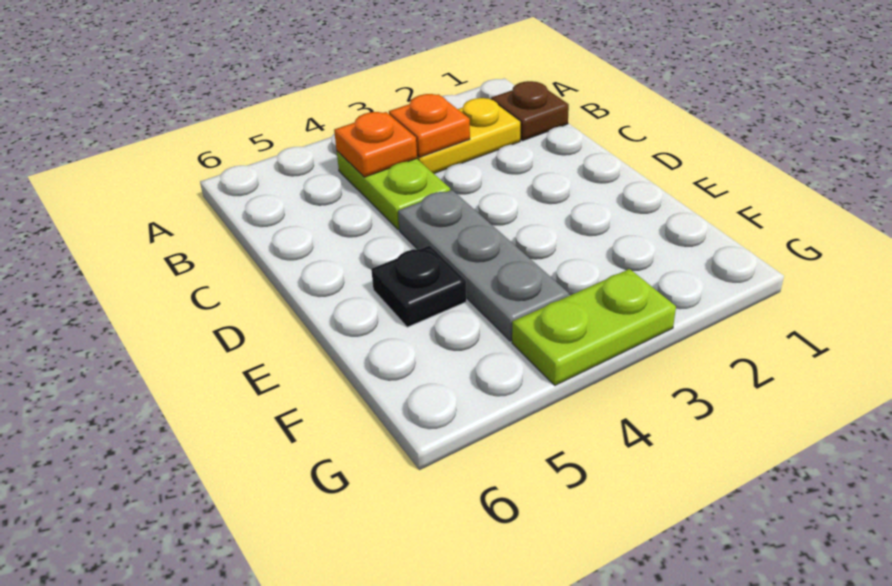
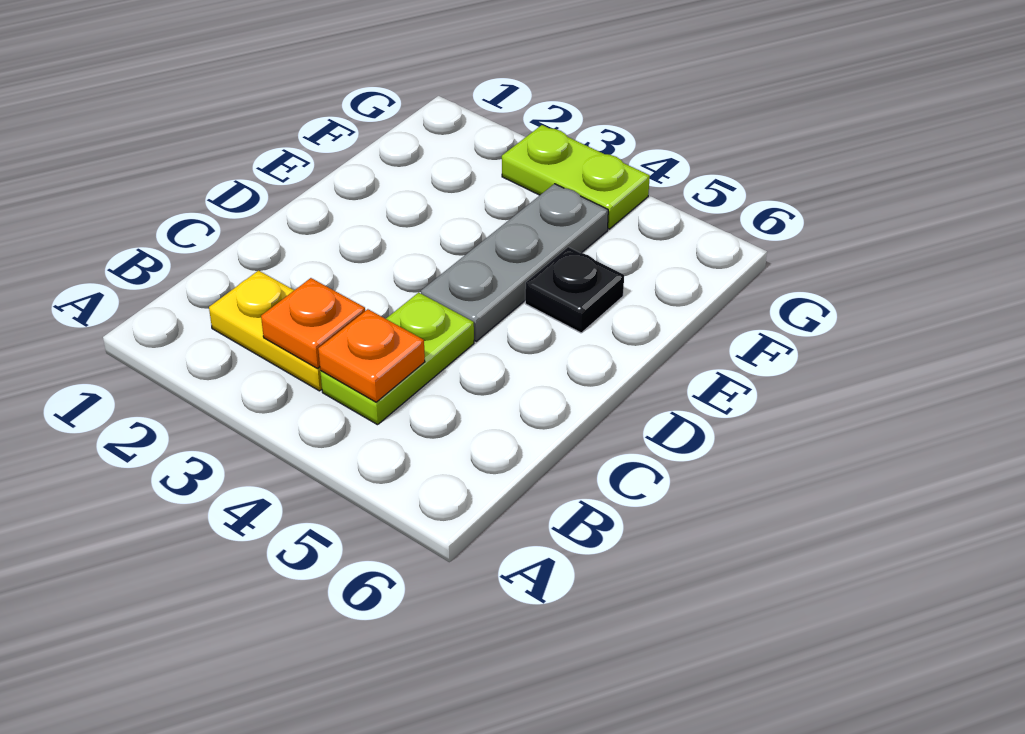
brown plate B1 level 1 -> none

